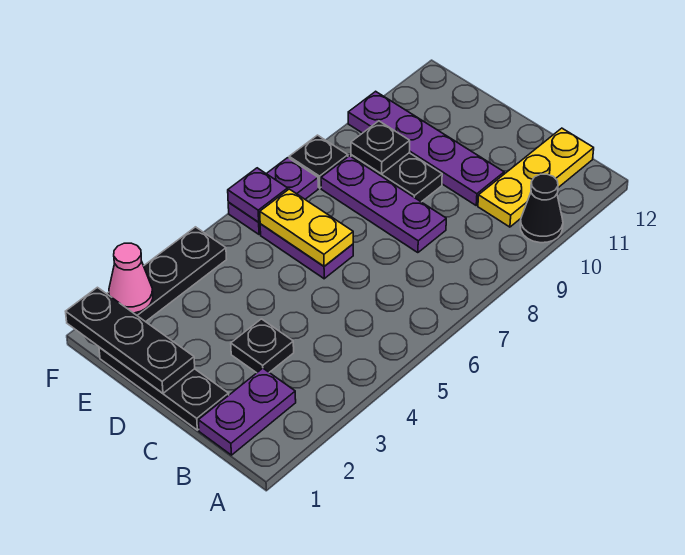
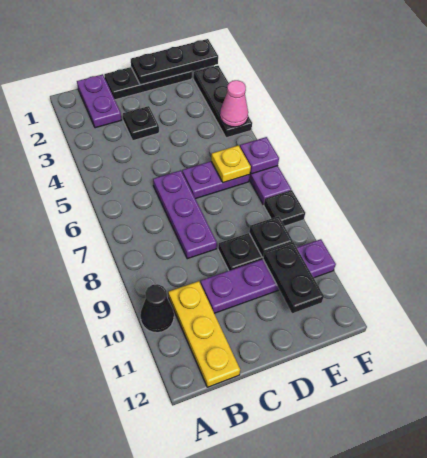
purple plate C8:E8 level 1 -> purple plate C6:C8 level 1
yellow plate D6:E6 level 2 -> yellow plate E6 level 2
none -> black plate E10:E11 level 2
pink cone F2 level 2 -> pink cone F4 level 2

